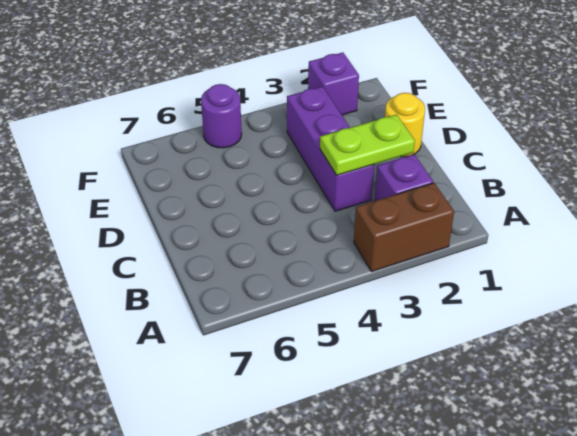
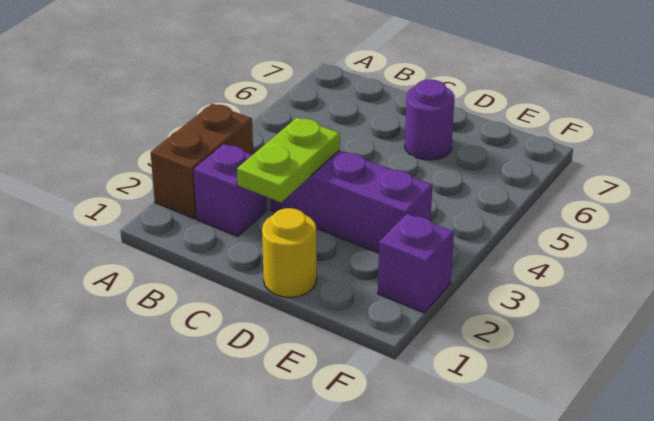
purple round brick F5 level 1 -> purple round brick D6 level 1

